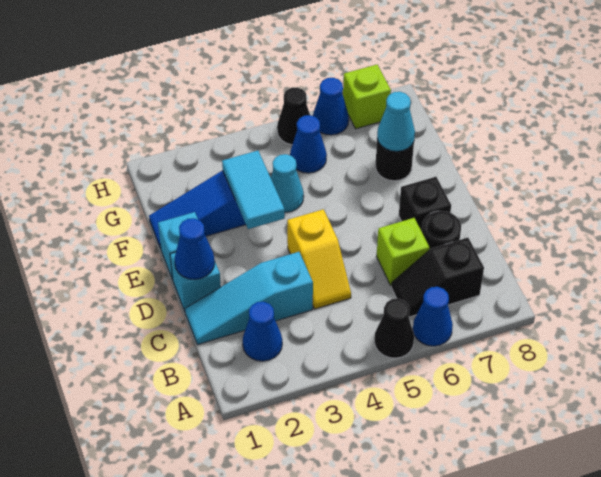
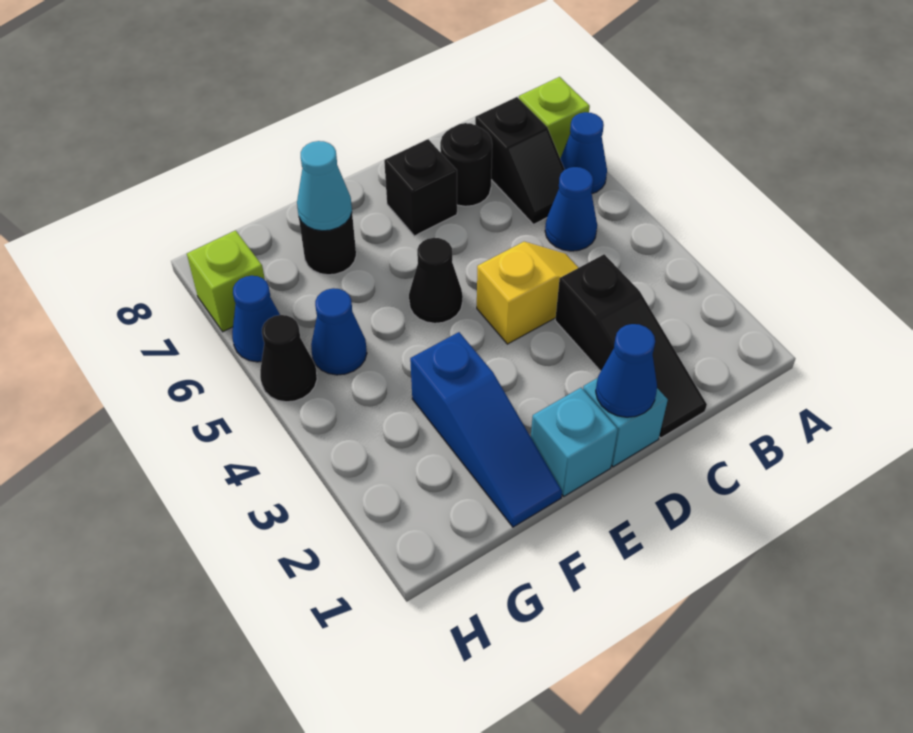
black cone A5 level 1 -> black cone E5 level 1
blue cone B2 level 1 -> blue cone B5 level 1
cyan slope C1:C3 level 1 top 3 -> black slope C1:C3 level 1 top 3
lime brick C6 level 1 -> lime brick A7 level 1
cyan tile E3:F3 level 2 -> none
cyan cone F4 level 1 -> none

